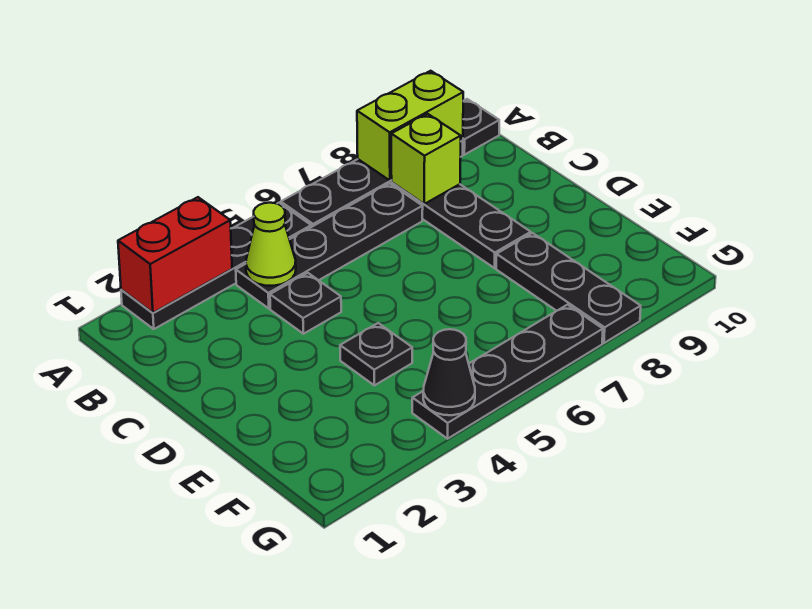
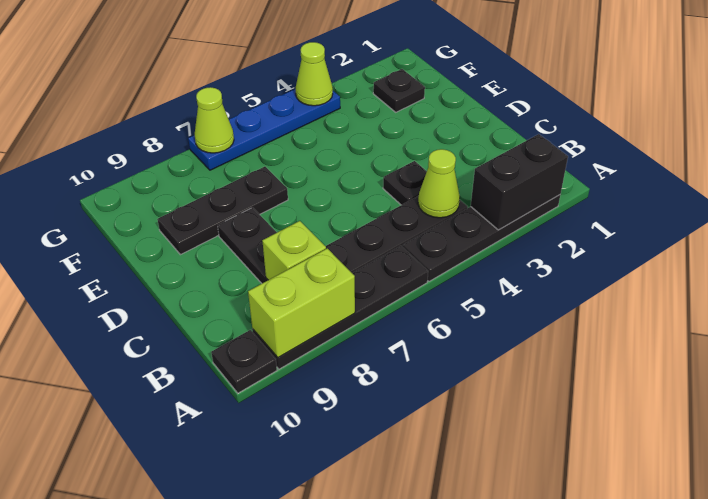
red brick A2:A3 level 2 -> black brick A2:A3 level 2
black plate E4 level 1 -> black plate F2 level 1
black plate E8:G8 level 1 -> black plate E7:E9 level 1
black plate G4:G7 level 1 -> blue plate G4:G7 level 1
black cone G4 level 2 -> lime cone G4 level 2
none -> lime cone G7 level 2

